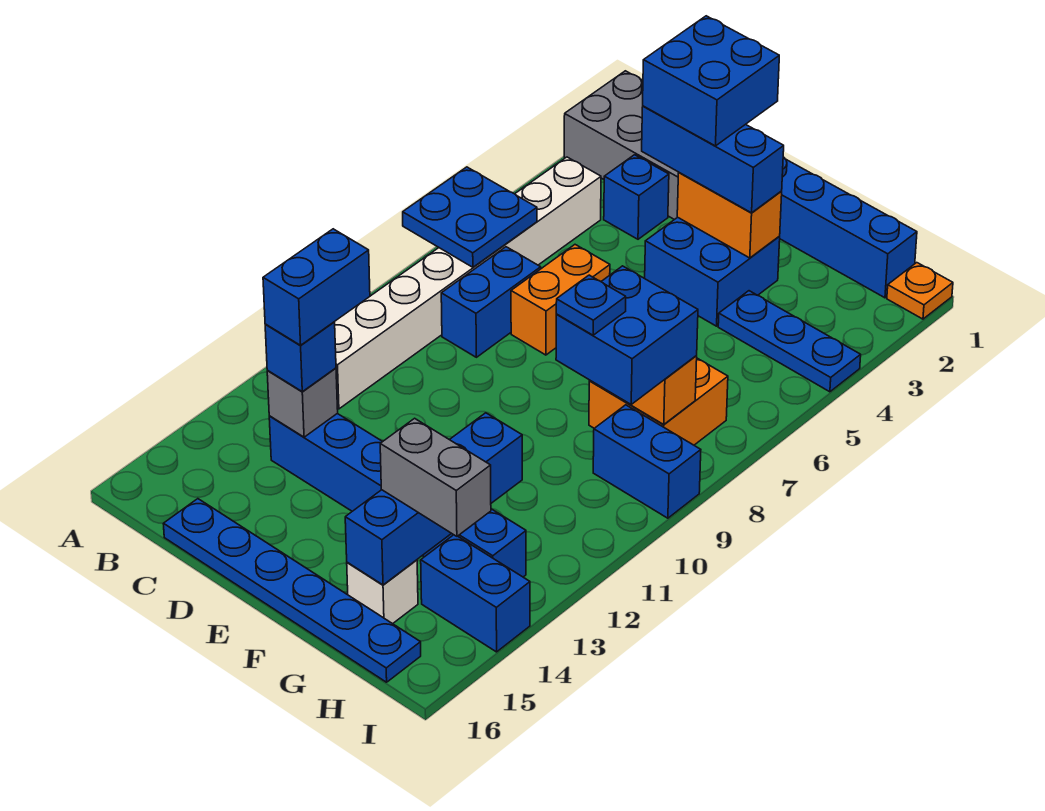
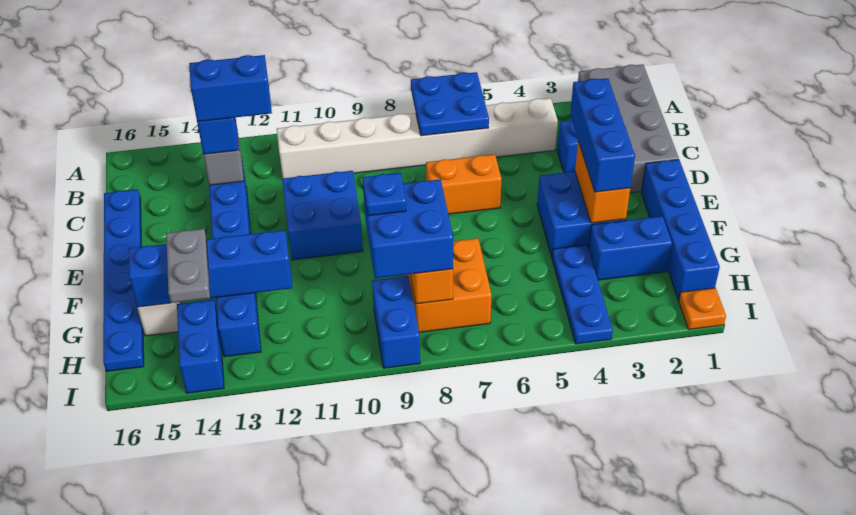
blue brick C7:C8 level 1 -> blue brick G2:G3 level 1
blue brick D2:E3 level 4 -> blue brick D10:E11 level 1
grey brick G14:H14 level 3 -> grey plate G14:H14 level 3

